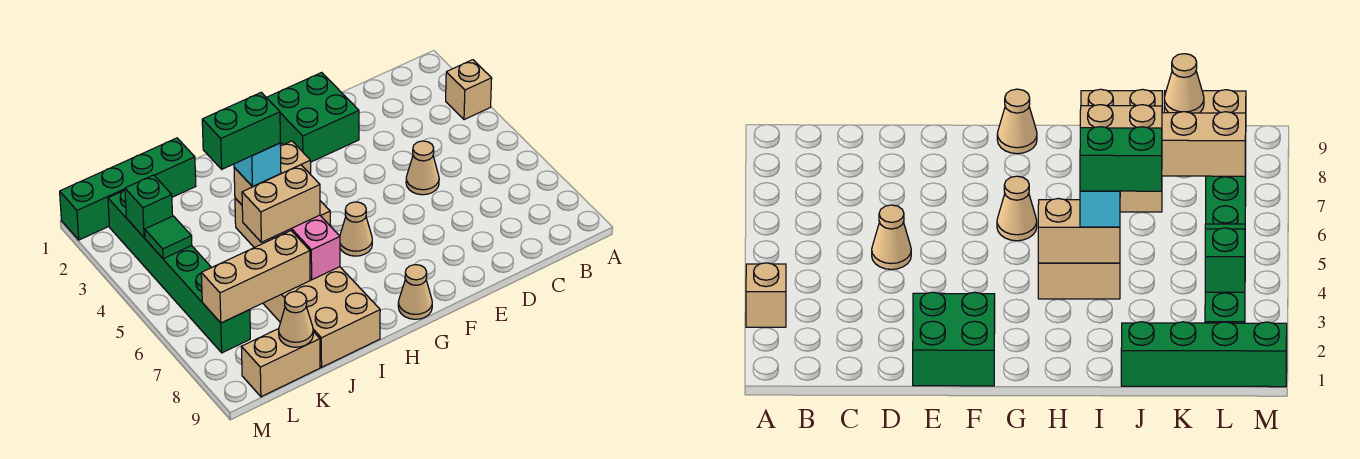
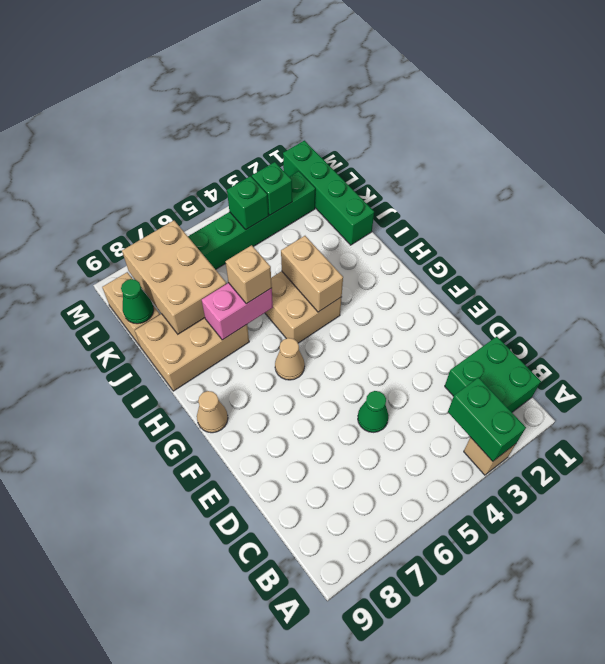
tan cone D5 level 1 -> green cone D5 level 1
green brick E1:F2 level 1 -> green brick B1:C2 level 1
cyan brick I4 level 3 -> none
green brick I4:J4 level 4 -> green brick A3:B3 level 2
tan brick I6:J6 level 3 -> tan brick I6 level 3
tan brick J7:L7 level 2 -> tan brick J7:L8 level 2
tan cone K9 level 2 -> green cone K9 level 2
green tile L4 level 2 -> green brick L4 level 2

